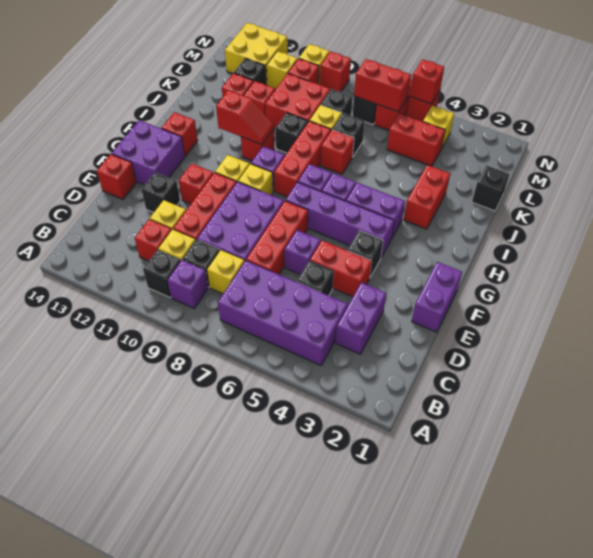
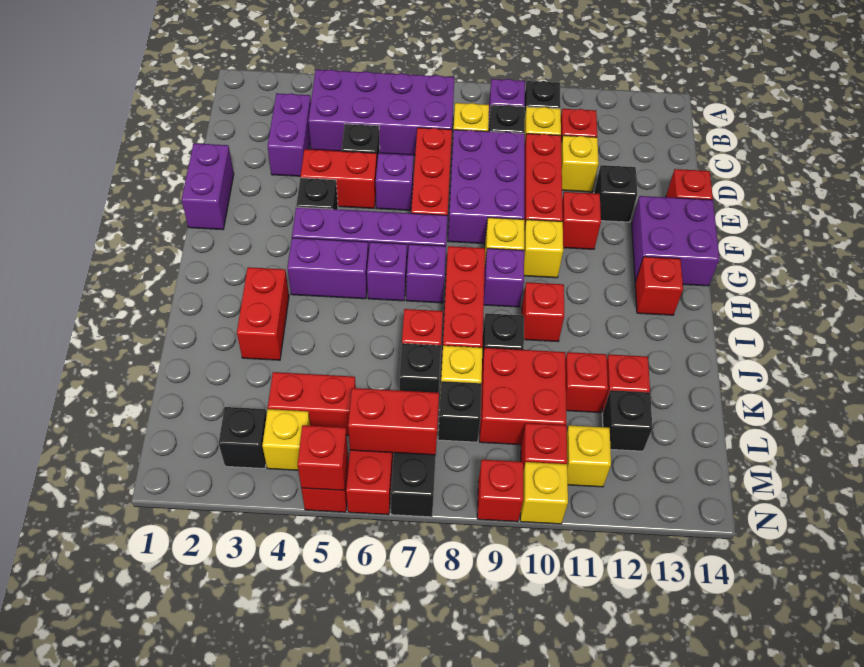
red slope I10:I11 level 2 top 11 -> none
black brick K1 level 1 -> black brick M3 level 1
yellow brick M12:N13 level 1 -> none

